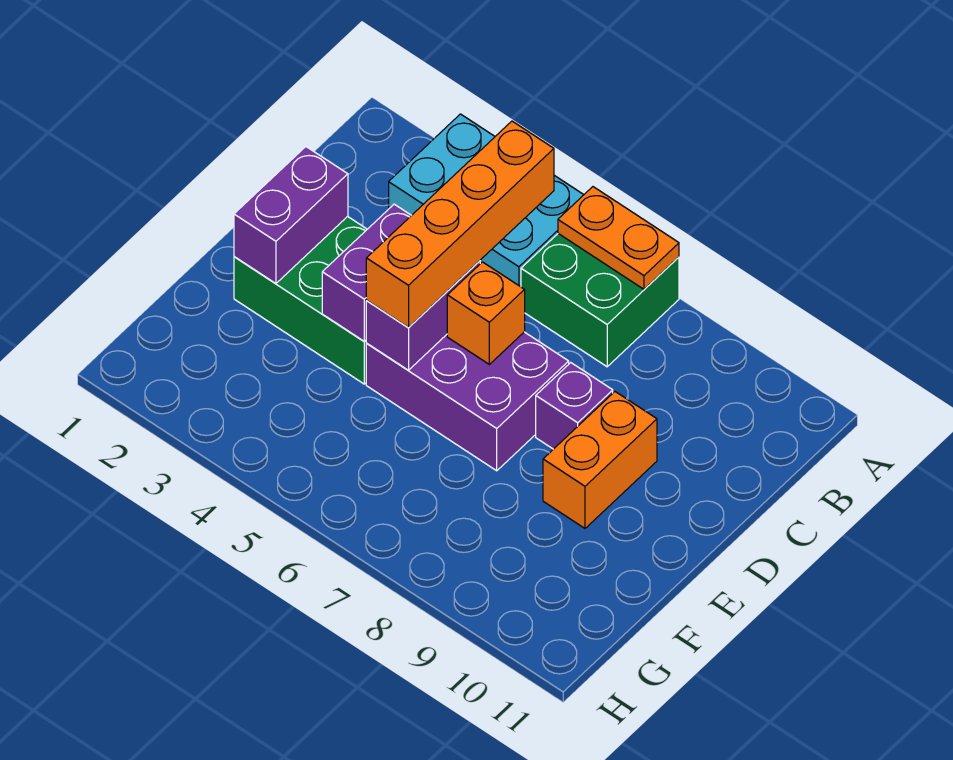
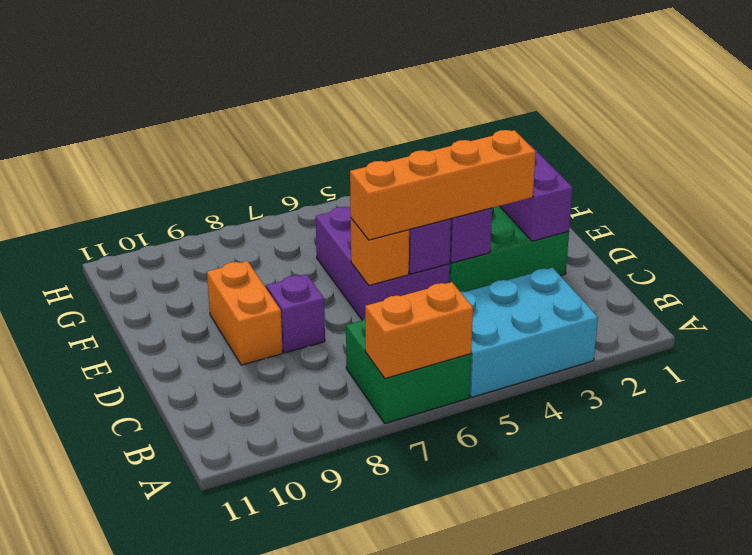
orange plate A6:A7 level 2 -> orange brick A6:A7 level 2
orange brick B5:E5 level 3 -> orange brick D3:D6 level 3
purple brick D5:E7 level 1 -> purple brick D5:F6 level 1

